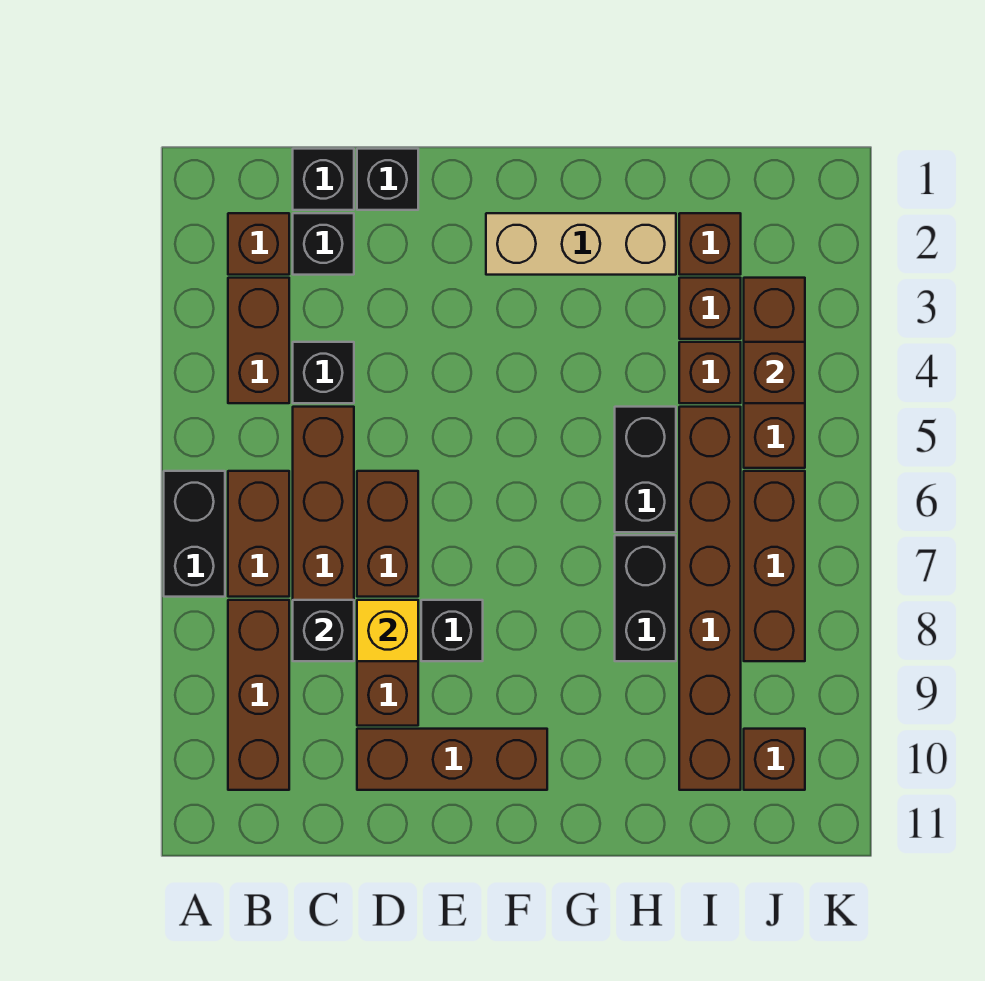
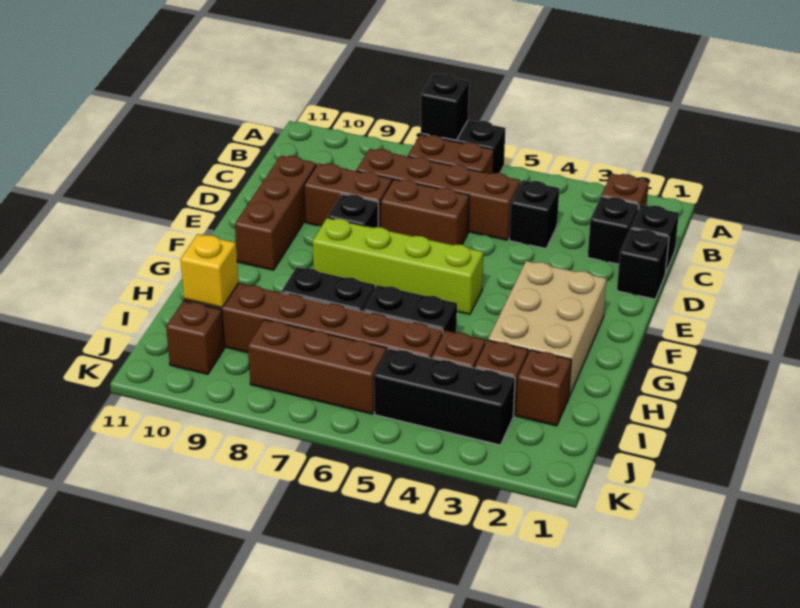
brown brick B3:B4 level 1 -> none
brown brick B8:B10 level 1 -> none
black brick C8 level 2 -> black brick A7 level 2
yellow brick D8 level 2 -> yellow brick I10 level 2
tan brick F2:H2 level 1 -> tan brick F2:H3 level 1
none -> lime brick F5:F8 level 1
brown brick J3:J5 level 1 -> black brick J3:J5 level 1
brown brick J4 level 2 -> none

